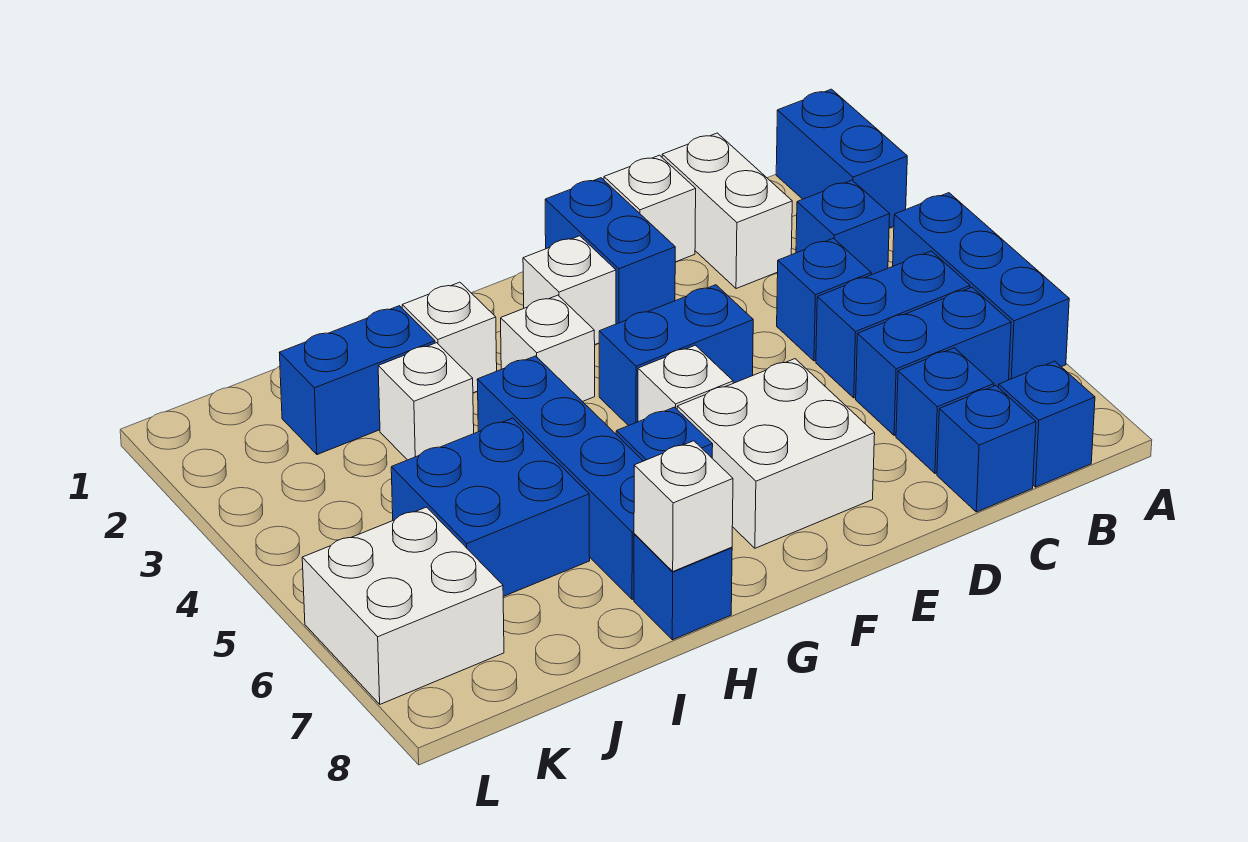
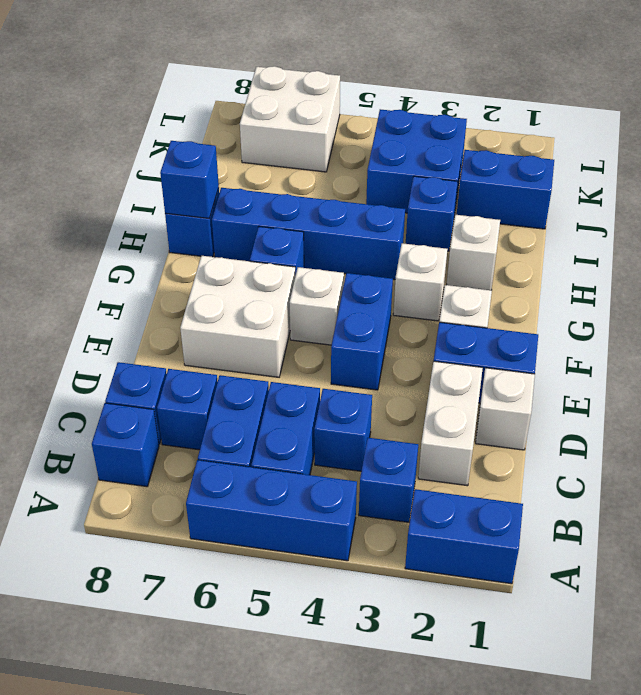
white brick C1:C2 level 1 -> white brick C2:D2 level 1
white brick H8 level 2 -> blue brick H8 level 2
blue brick I2:J2 level 1 -> blue brick J1:J2 level 1
white brick I3 level 1 -> blue brick I3 level 1
blue brick I5:J6 level 1 -> blue brick J3:K4 level 1

